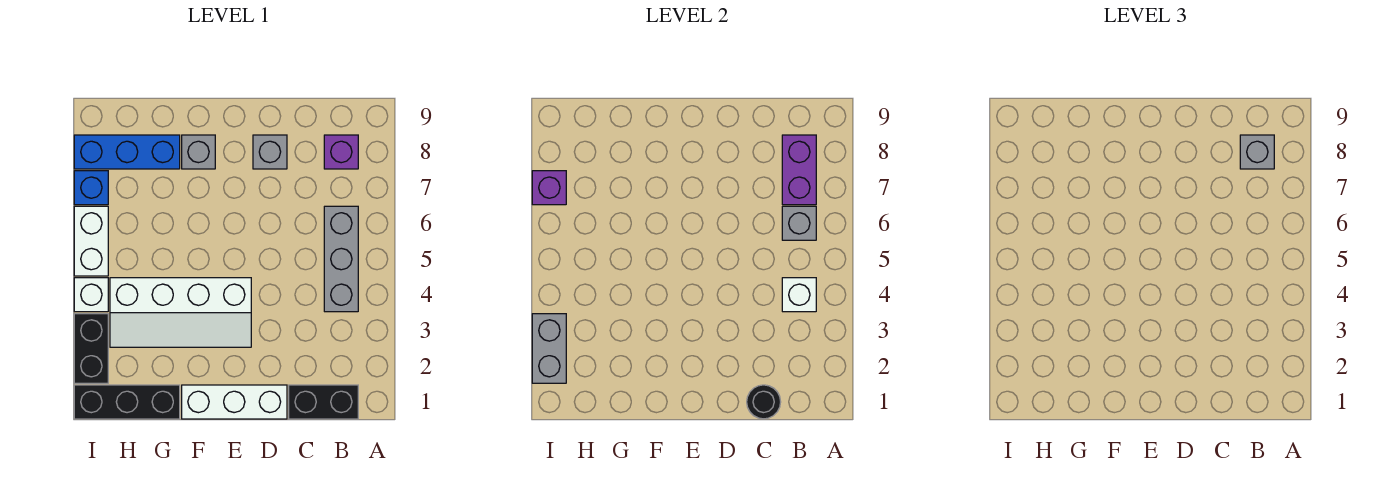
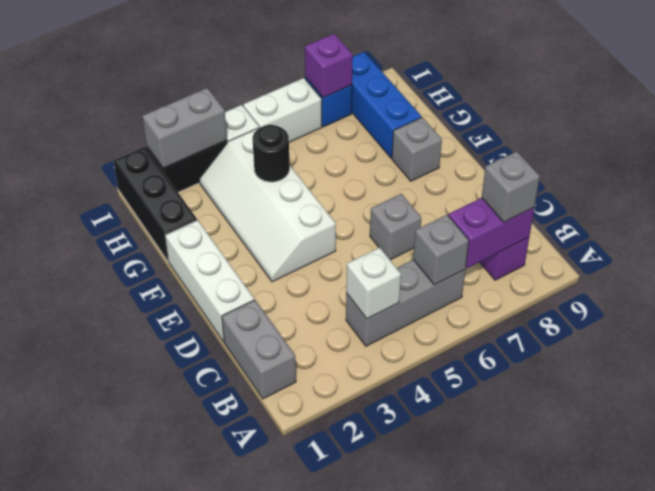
black brick B1:C1 level 1 -> grey brick B1:C1 level 1
black round brick C1 level 2 -> black round brick G4 level 2
grey brick D8 level 1 -> grey brick D6 level 1

